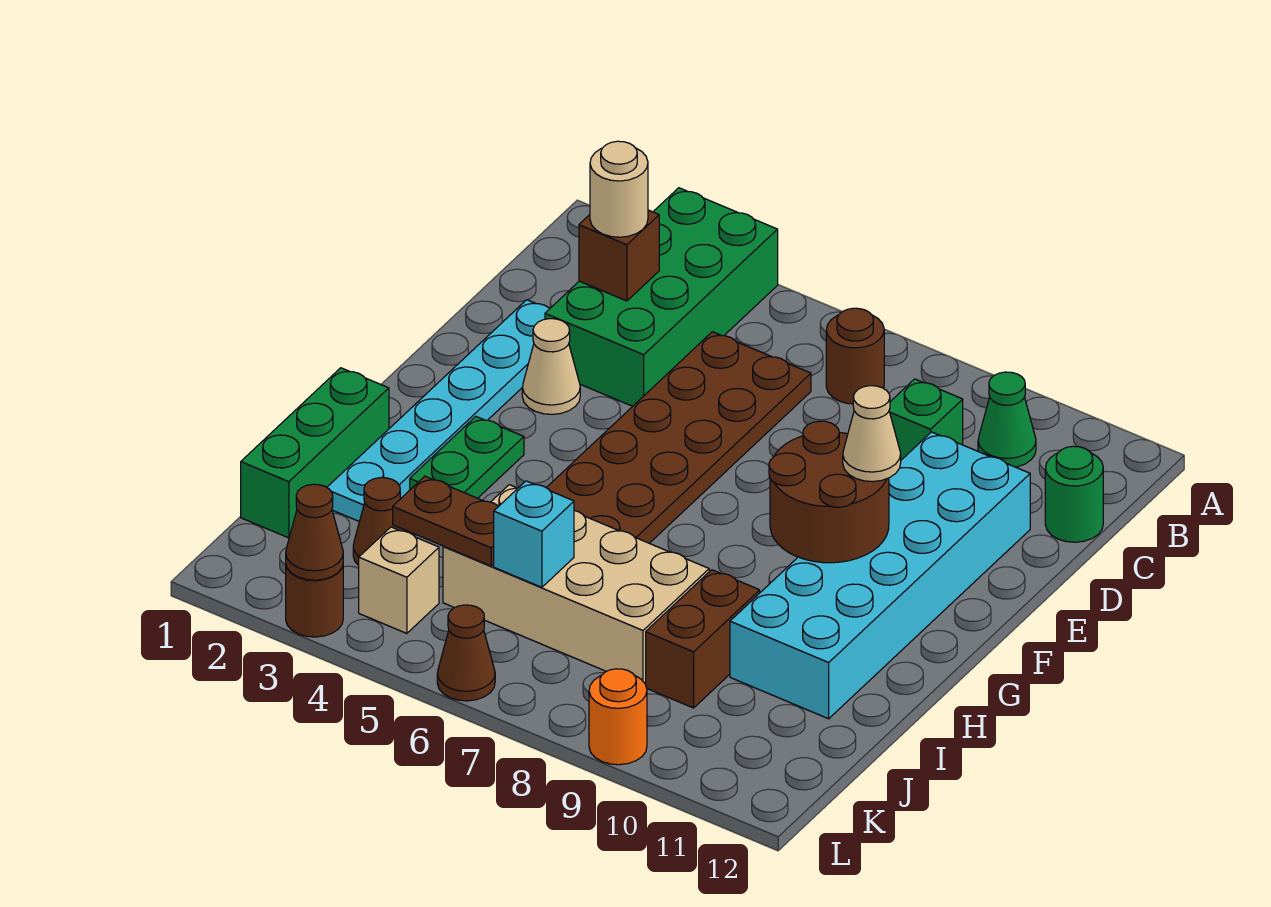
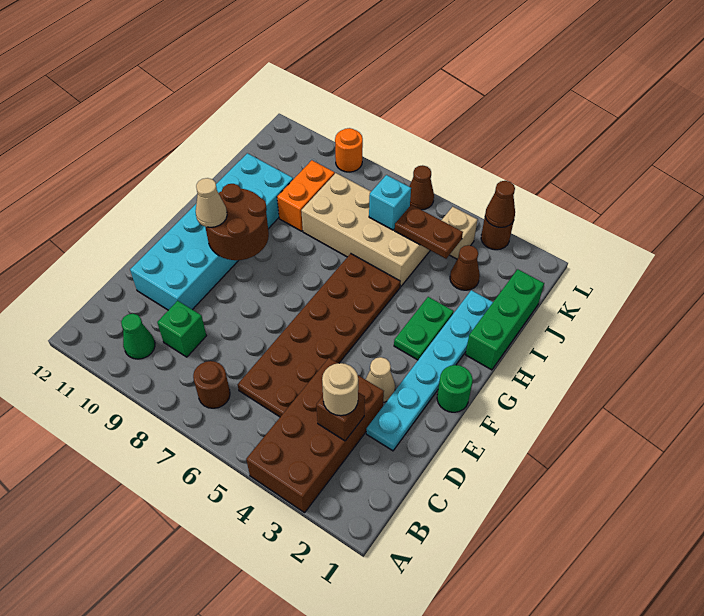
green brick A3:D4 level 1 -> brown brick A3:D4 level 1
green round brick C12 level 1 -> green round brick F1 level 1
brown brick I9:J9 level 1 -> orange brick I9:J9 level 1

